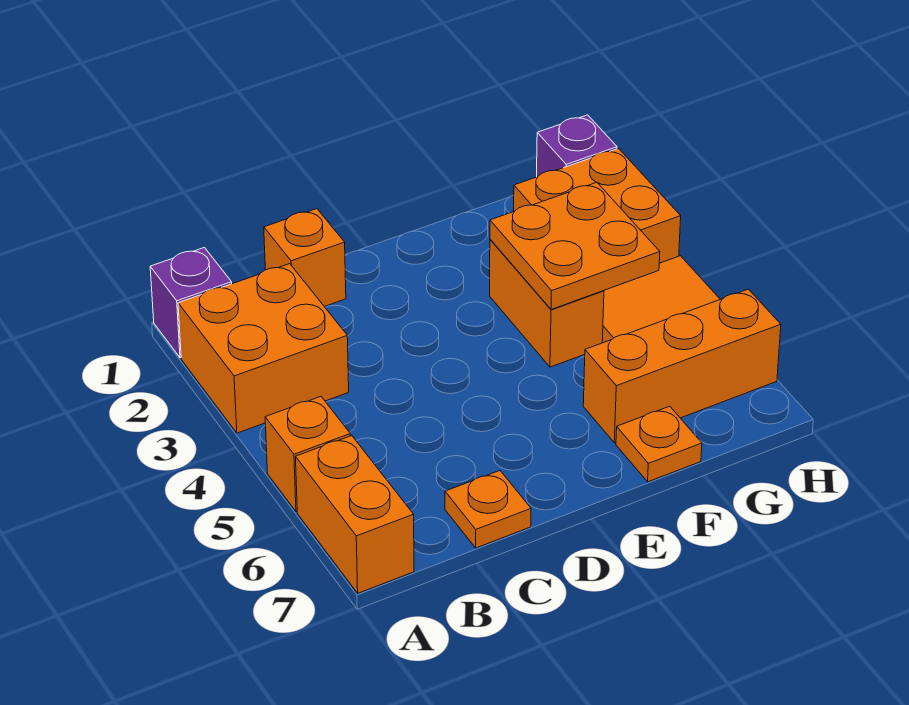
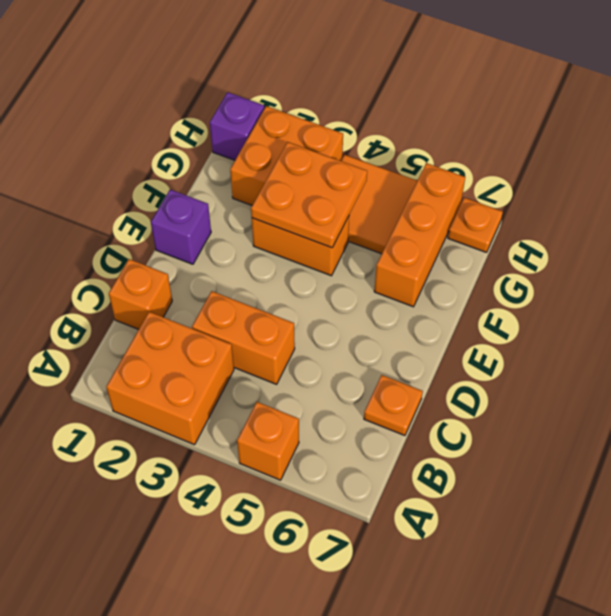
purple brick A1 level 1 -> purple brick E1 level 1
orange brick A6:A7 level 1 -> orange brick C3:C4 level 1
orange plate F7 level 1 -> orange plate H7 level 1

